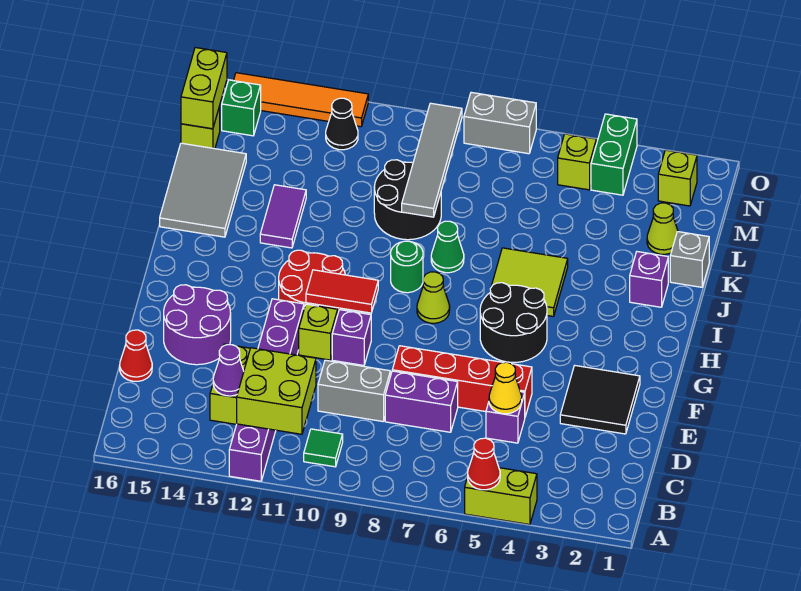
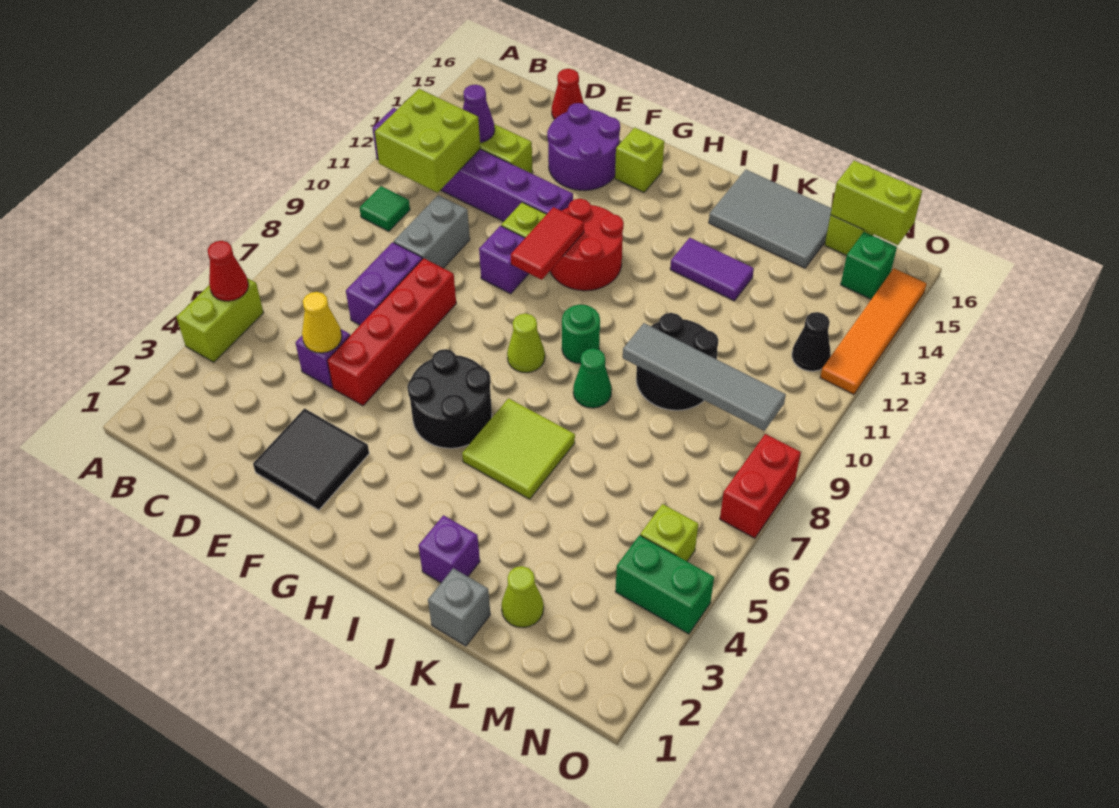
lime brick N2 level 1 -> lime brick G15 level 1
grey brick O7:O8 level 1 -> red brick O7:O8 level 1

